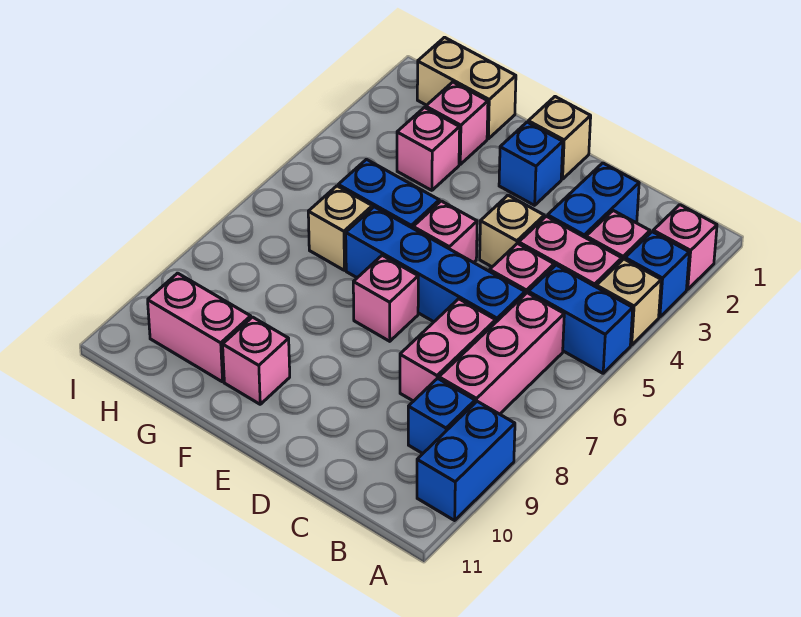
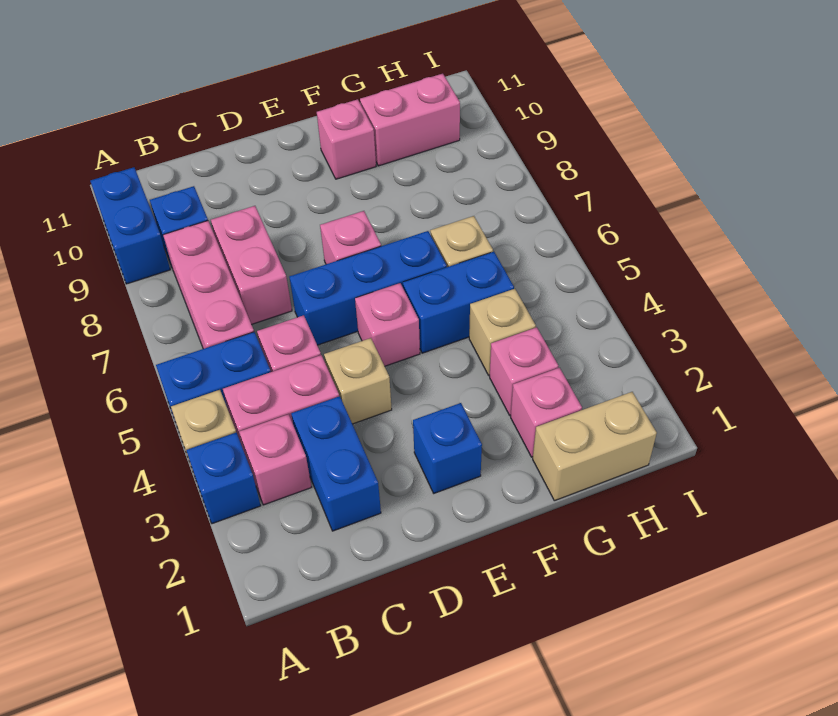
pink brick A2 level 1 -> none
blue brick C6:F6 level 1 -> blue brick D6:F6 level 1
tan brick E1 level 1 -> tan brick G4 level 1

